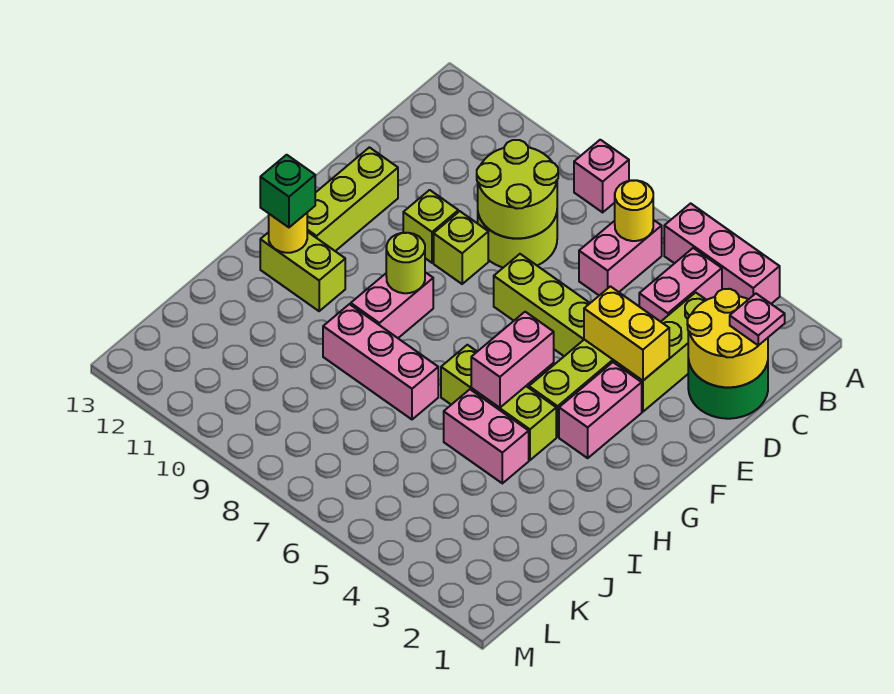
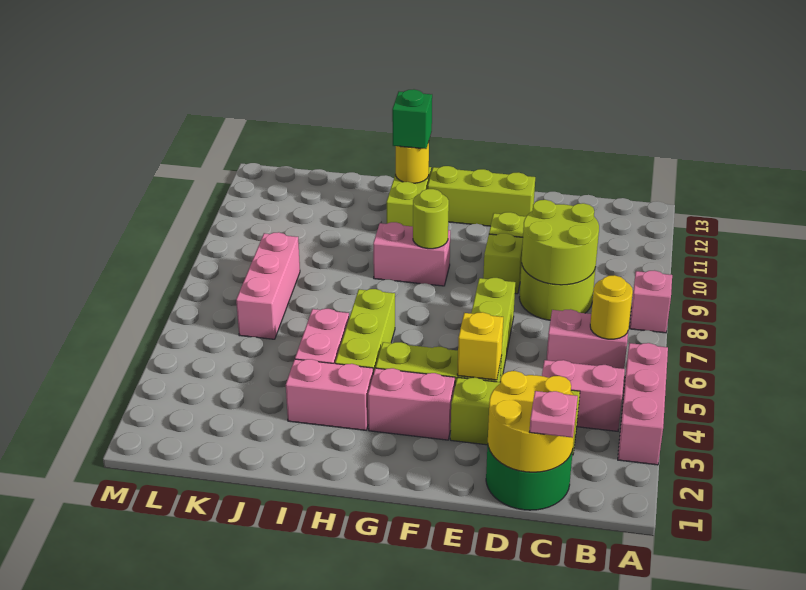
yellow brick E3:E4 level 2 -> yellow brick E4 level 2
pink brick G5:H5 level 2 -> pink brick H3:I3 level 1
pink brick I7:I9 level 1 -> pink brick K6:K8 level 1

